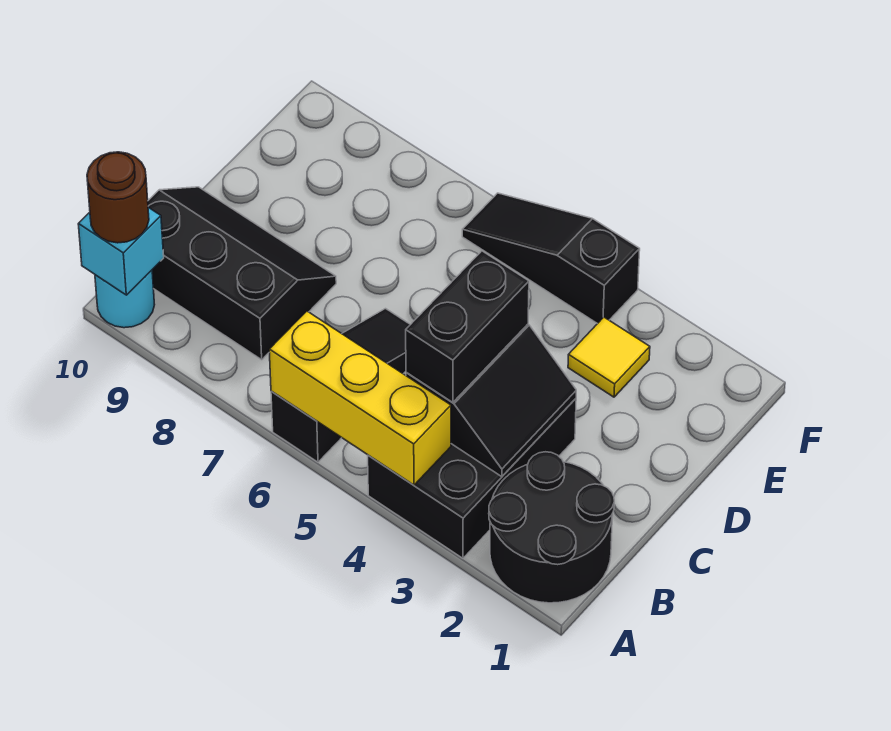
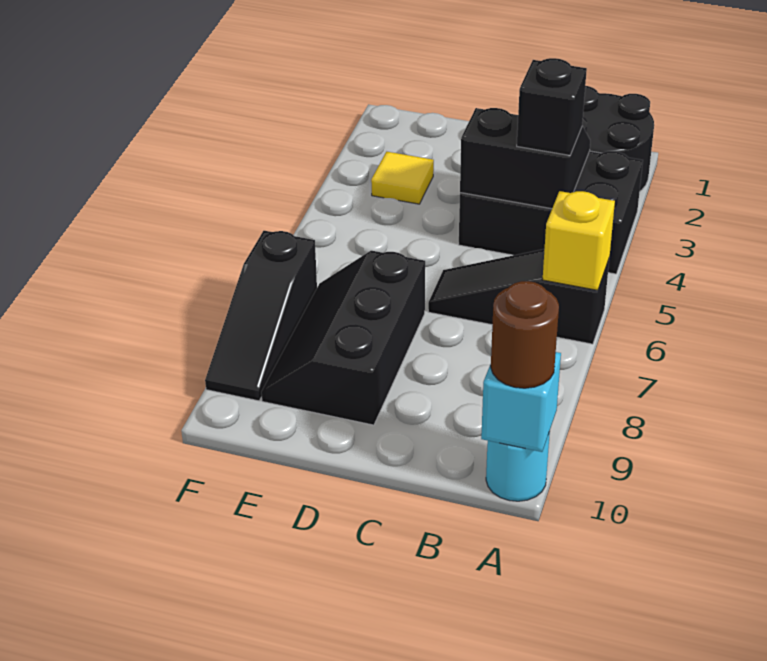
yellow brick A4:A6 level 2 -> yellow brick A6 level 2
black brick B4:C4 level 3 -> black brick B4 level 3
black slope B8:C10 level 1 top B -> black slope D7:E9 level 1 top D
black slope F4:F6 level 1 top 4 -> black slope F7:F9 level 1 top 7

